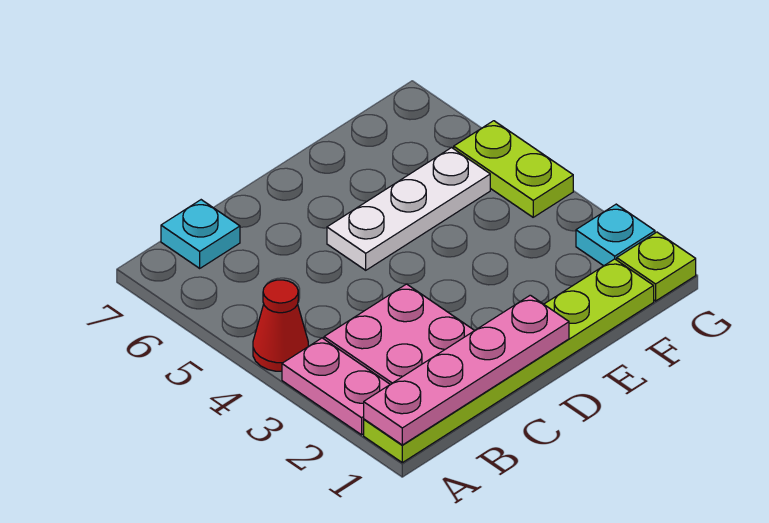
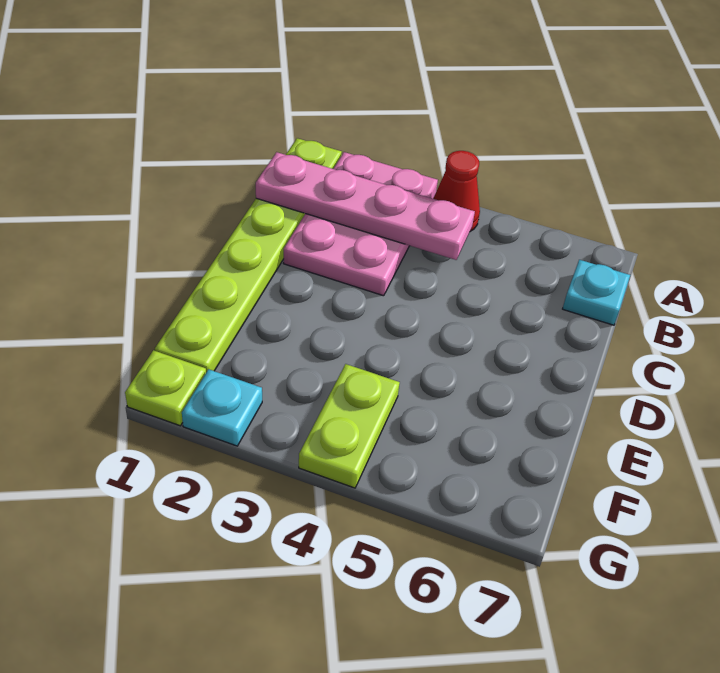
pink plate A1:D1 level 2 -> pink plate B1:B4 level 2
white plate D5:F5 level 1 -> none
lime plate G4:G5 level 1 -> lime plate F4:G4 level 1

